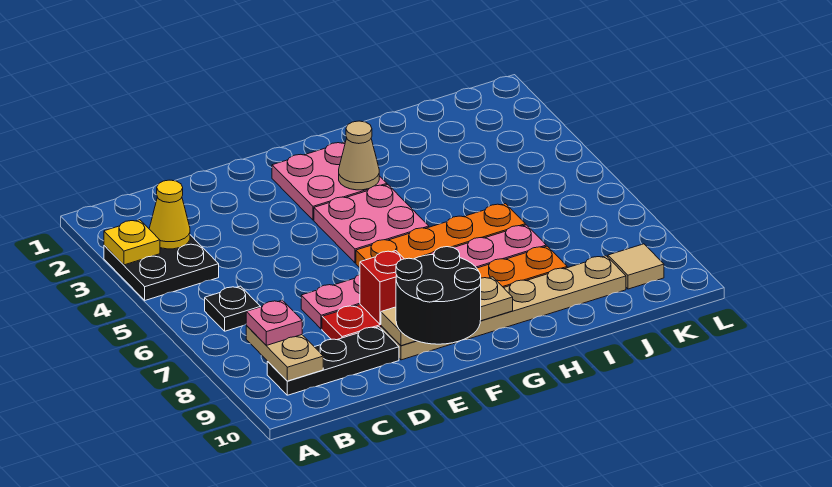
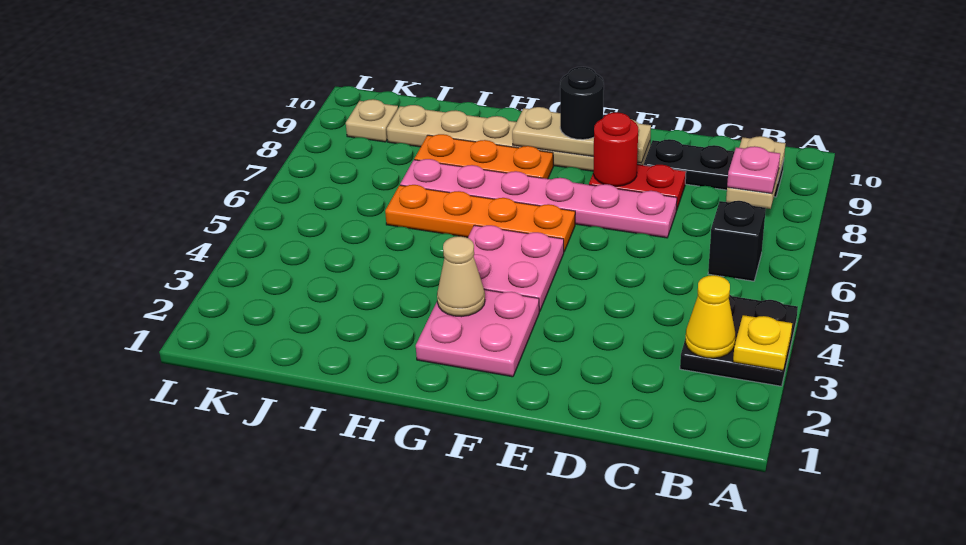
black plate B6 level 1 -> black brick B6 level 1
red brick E8 level 2 -> red round brick E8 level 2
black round brick E9:F10 level 3 -> black round brick F9 level 3
tan tile K9 level 1 -> tan plate K9 level 1

